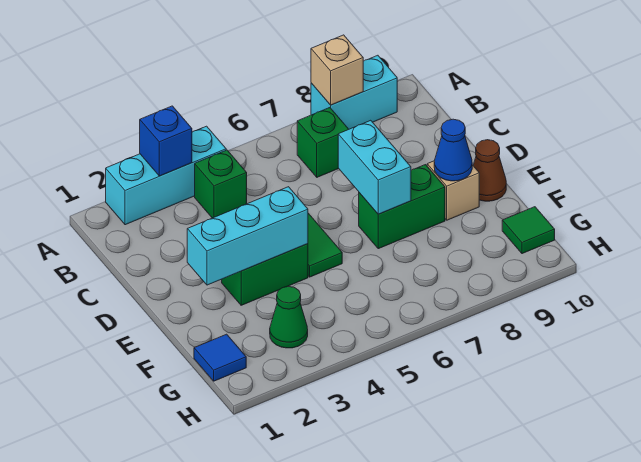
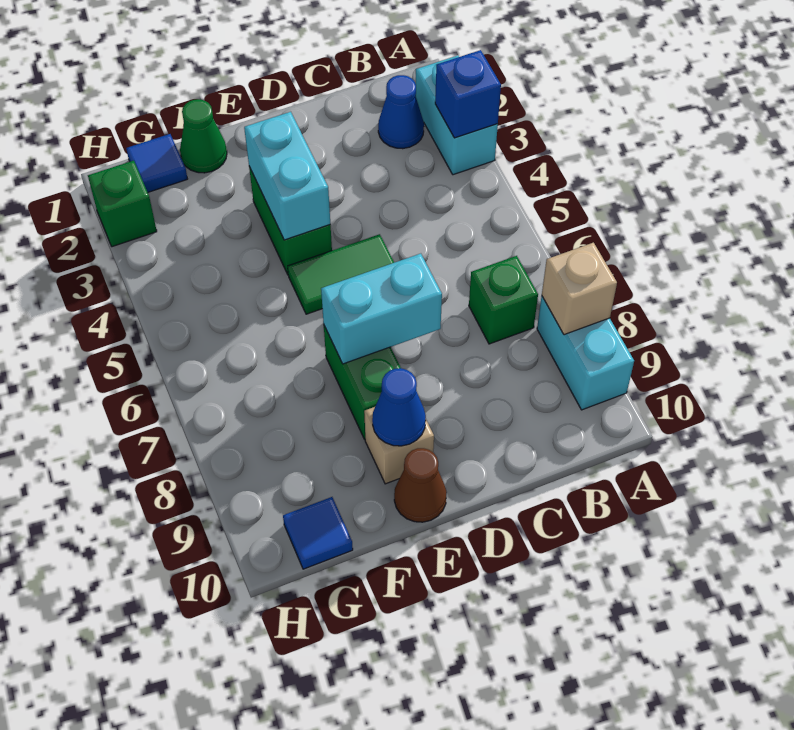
cyan brick A2:A4 level 1 -> cyan brick A2:A3 level 1
none -> blue cone B2 level 1
green brick B4 level 1 -> green brick H2 level 1
cyan brick E2:E4 level 2 -> cyan brick E3:E4 level 2
green cone G3 level 1 -> green cone F1 level 1
green tile G10 level 1 -> blue tile G10 level 1

